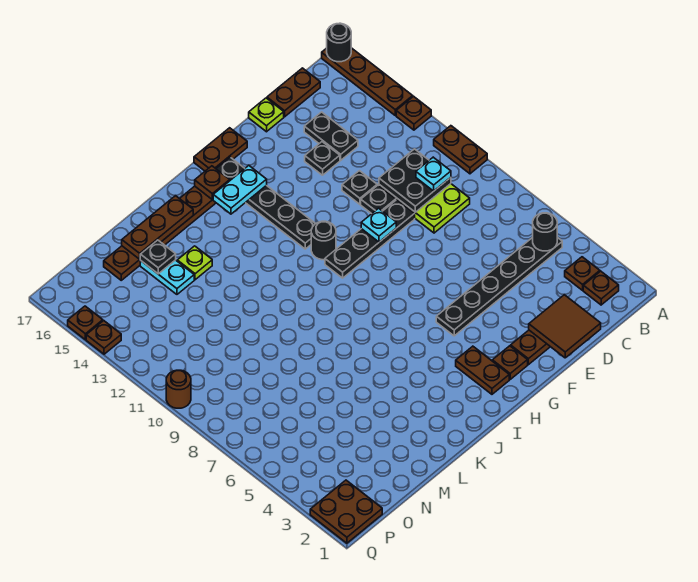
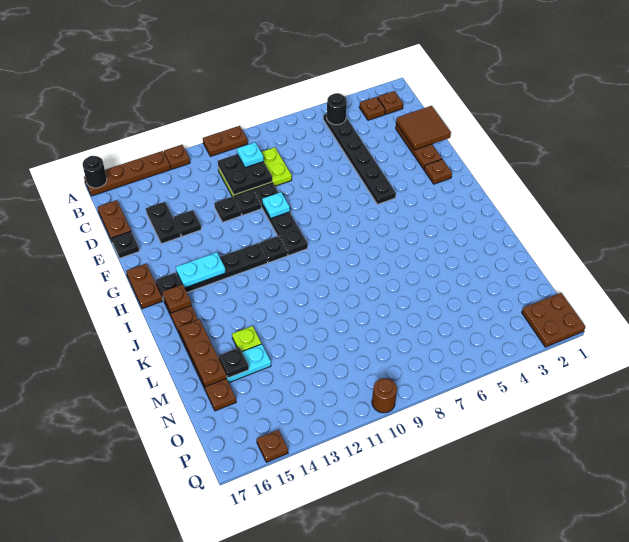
black plate D14:D15 level 1 -> black plate D15:E15 level 1
lime plate E17 level 1 -> black plate E17 level 1
brown plate H2:H3 level 1 -> none
black round brick H11 level 1 -> black plate H11 level 1
cyan plate H15:I15 level 2 -> cyan plate H14:H15 level 2
brown plate Q14 level 1 -> none

